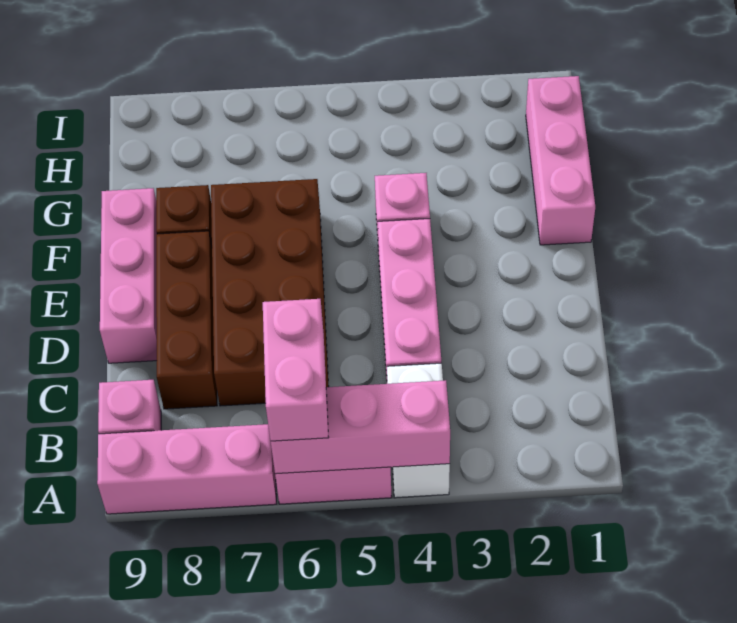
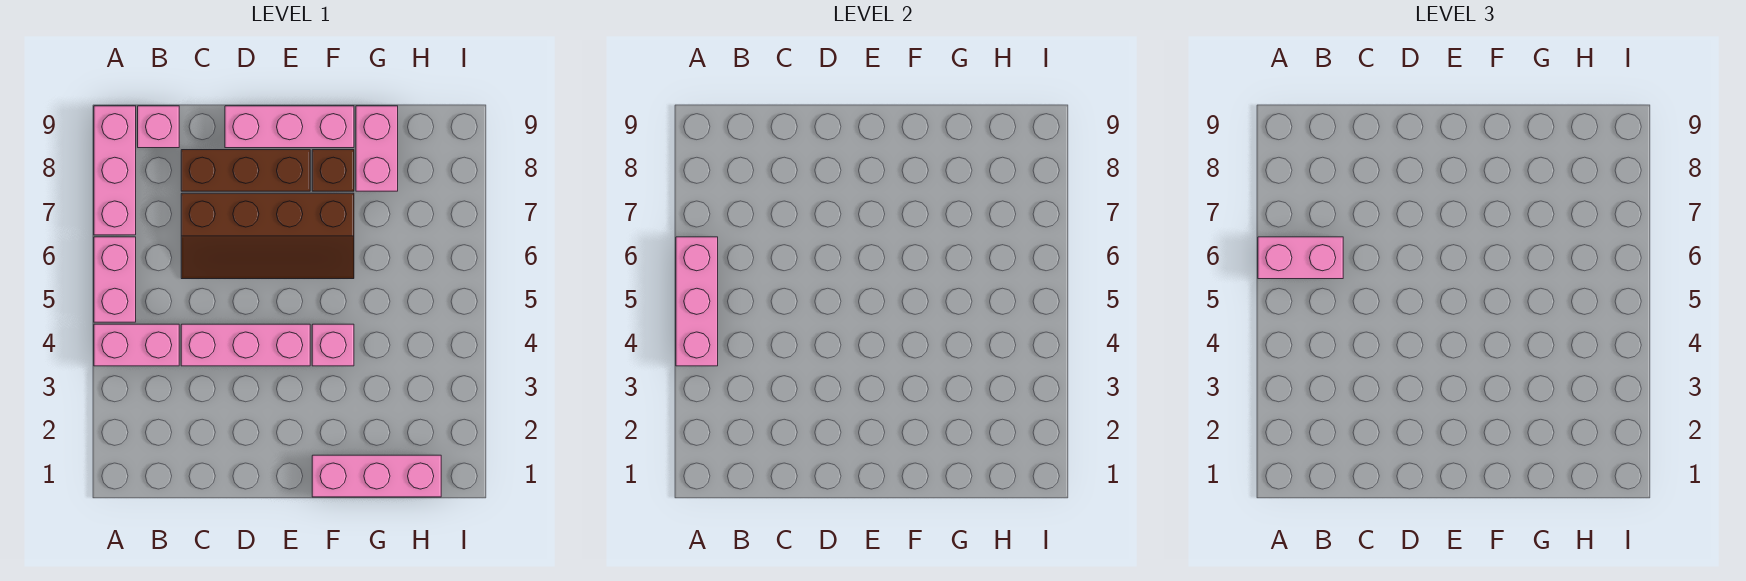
white brick A4:B4 level 1 -> pink brick A4:B4 level 1
brown brick C6:F7 level 1 -> brown slope C6:F7 level 1 top 7
none -> pink brick G8:G9 level 1

